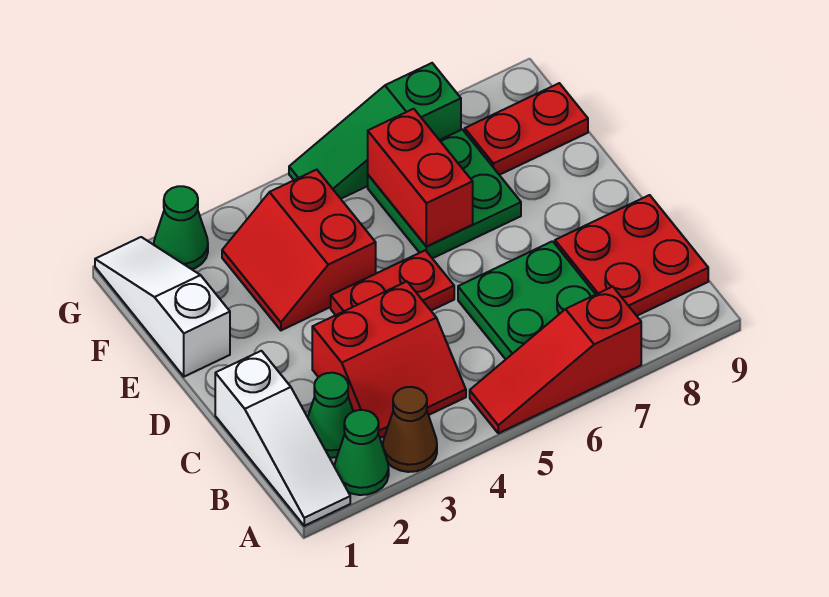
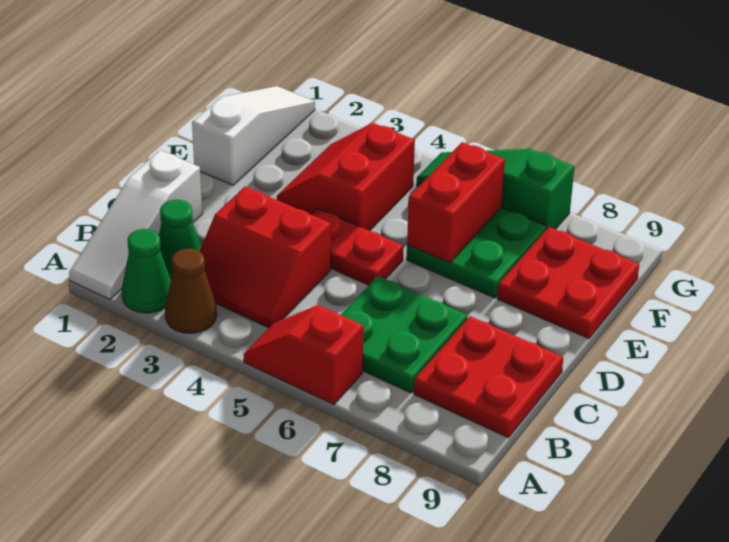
red slope A5:A7 level 1 top 7 -> red slope A5:A6 level 1 top 6
red plate F8:F9 level 1 -> red plate E8:F9 level 1
green cone G2 level 1 -> none

